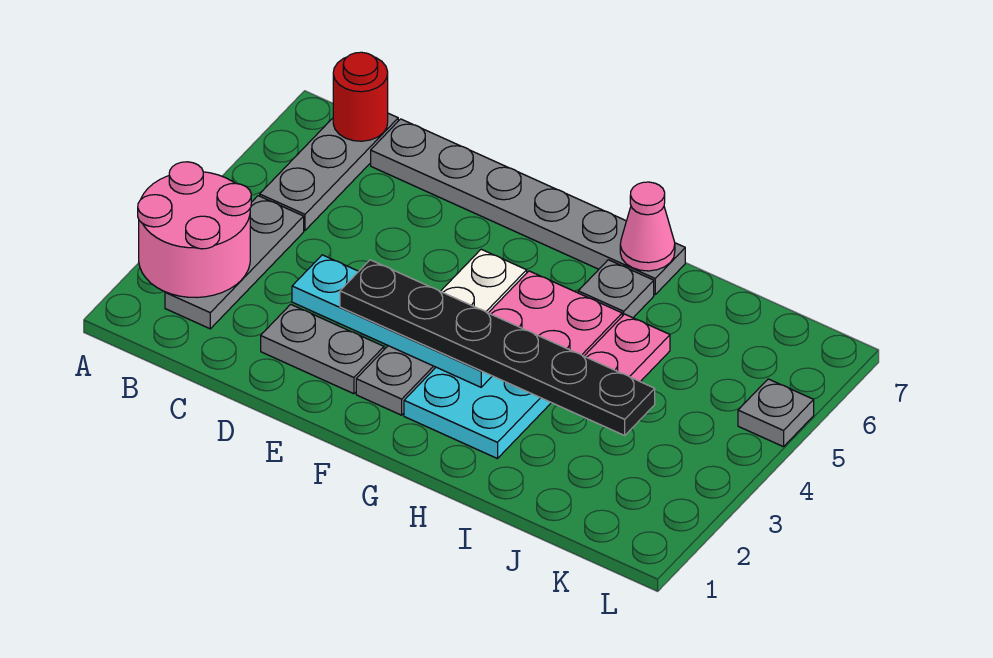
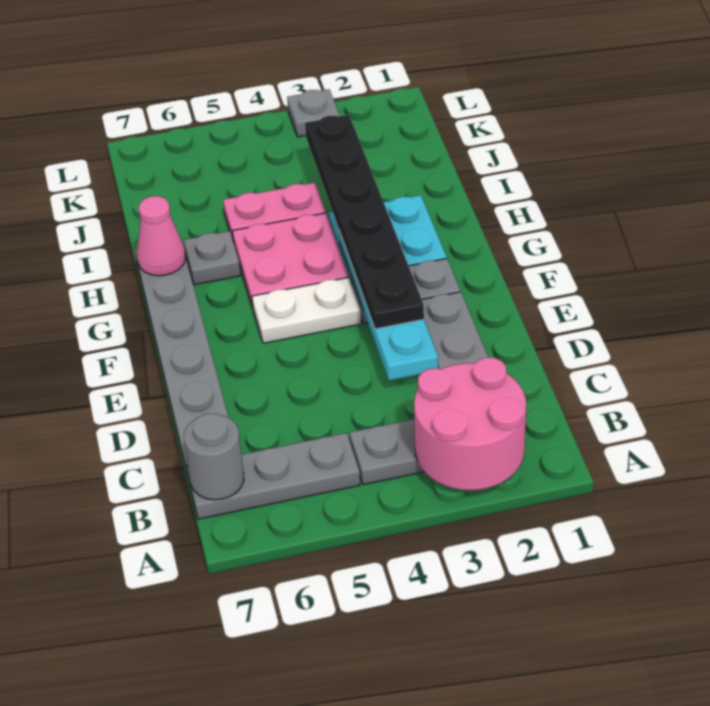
red round brick B7 level 2 -> grey round brick B7 level 2
grey plate L5 level 1 -> grey plate L3 level 1

